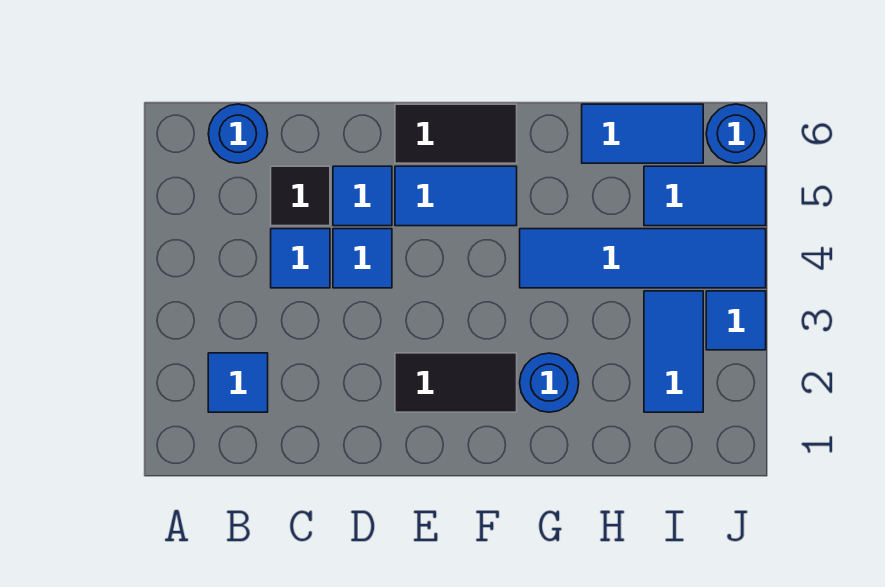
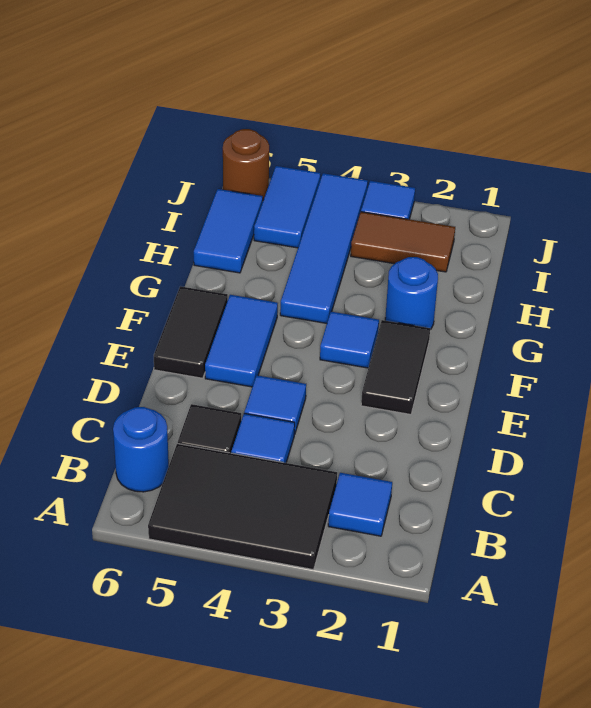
none -> black tile A3:B5 level 1
blue tile D5 level 1 -> blue tile F3 level 1
blue tile I2:I3 level 1 -> brown tile I2:I3 level 1
blue round brick J6 level 1 -> brown round brick J6 level 1

